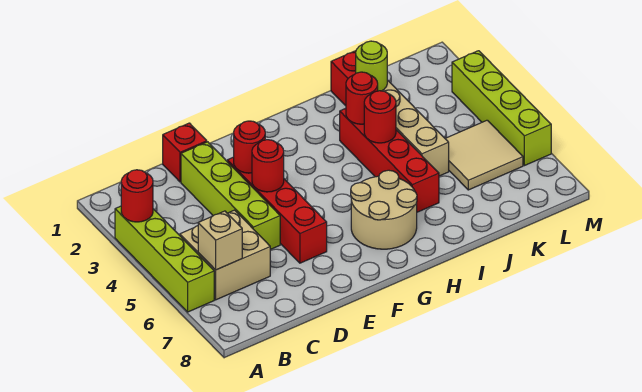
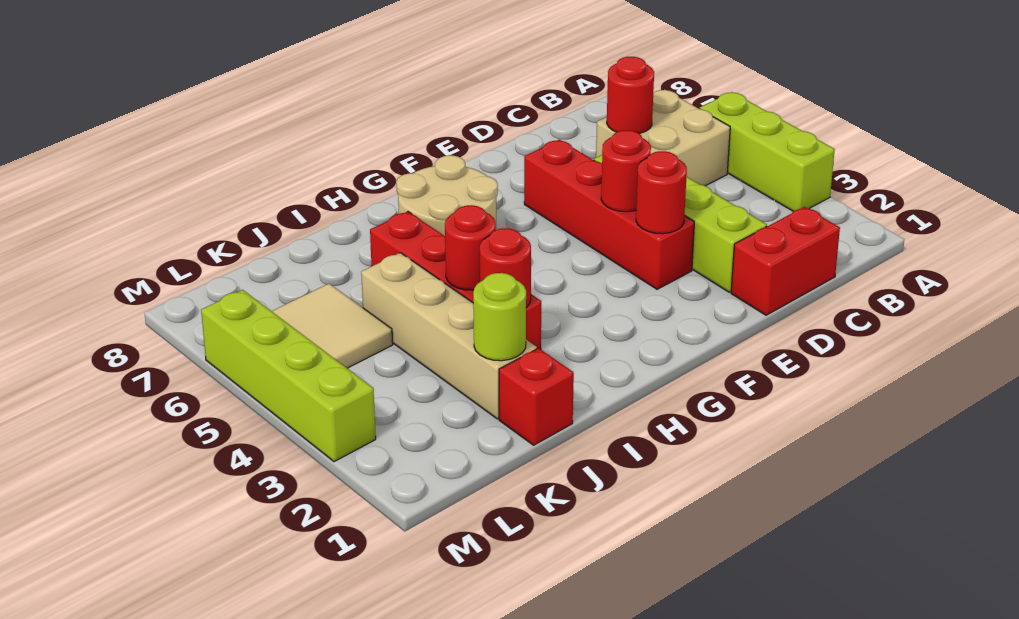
lime brick A3:A6 level 1 -> lime brick A3:A5 level 1
red round brick A3 level 2 -> red round brick C6 level 2
tan brick B6 level 2 -> none
red brick D1 level 1 -> red brick C1:D1 level 1

